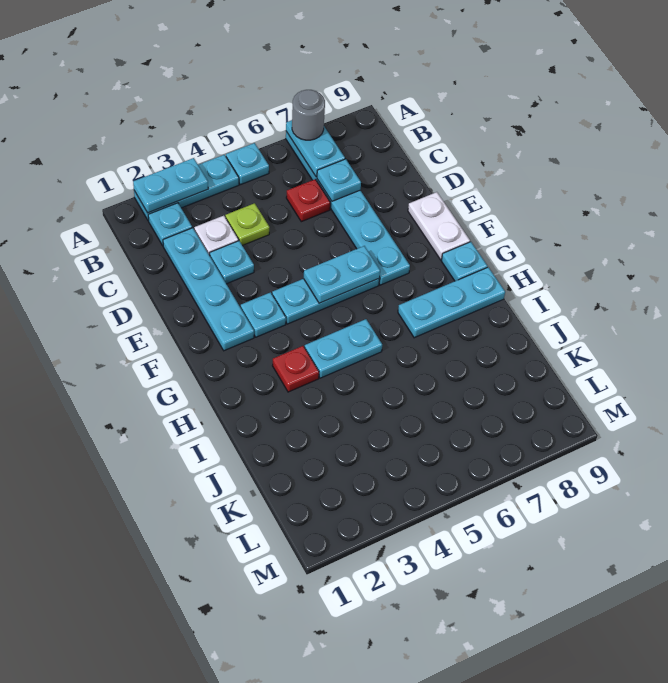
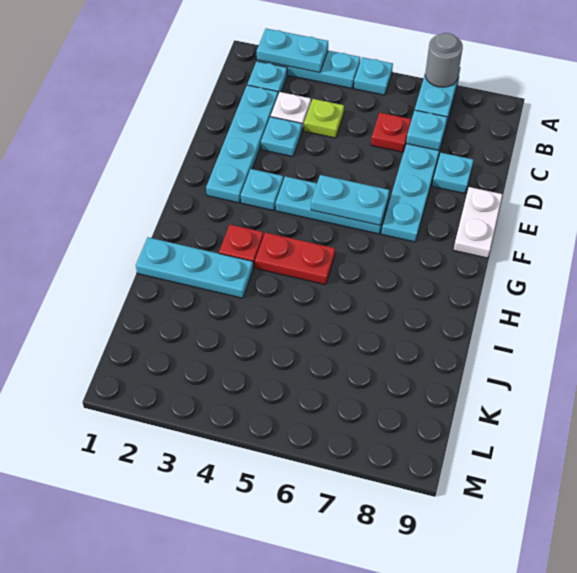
cyan plate G9 level 1 -> cyan plate D8 level 1
cyan plate H4:H5 level 1 -> red plate H4:H5 level 1
cyan plate H7:H9 level 1 -> cyan plate I1:I3 level 1

